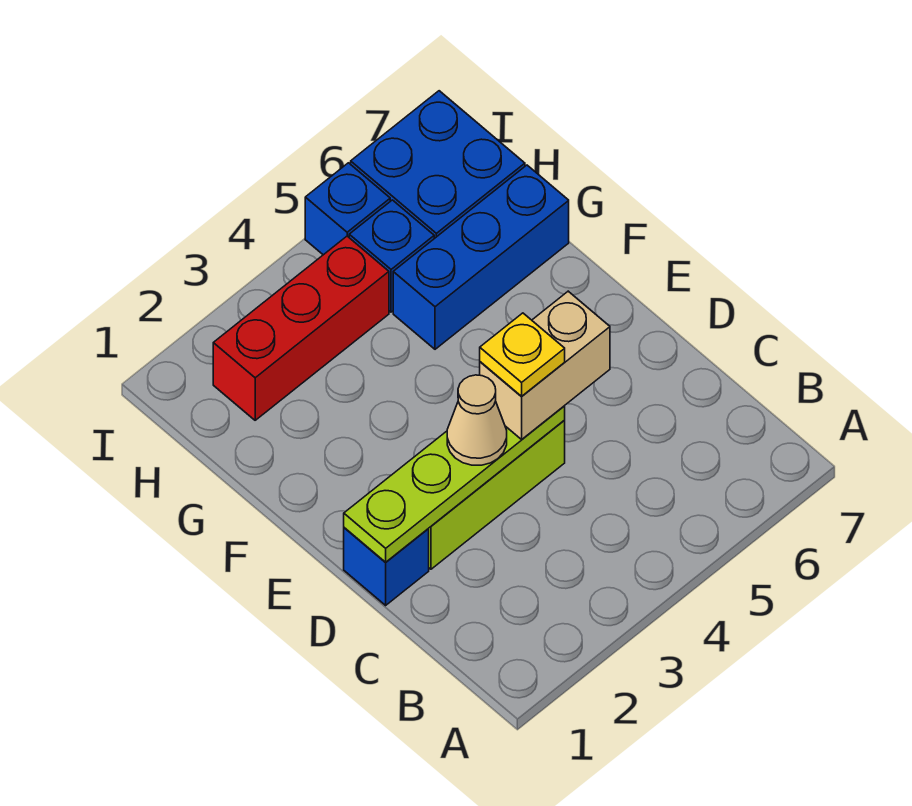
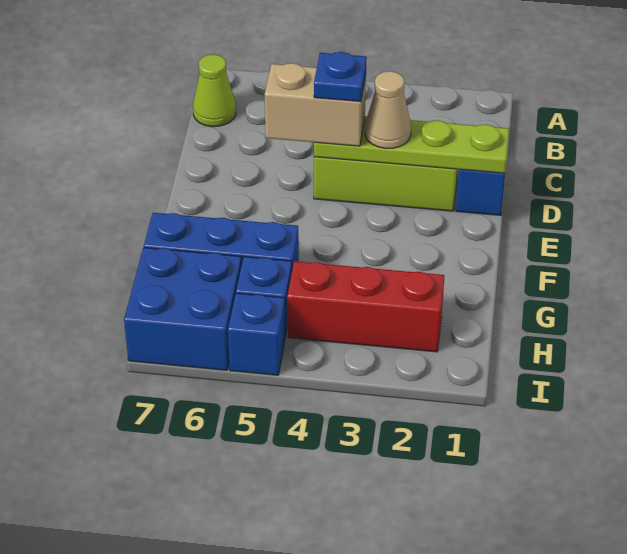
none -> lime cone B7 level 1
yellow plate D4 level 4 -> blue plate D4 level 4

